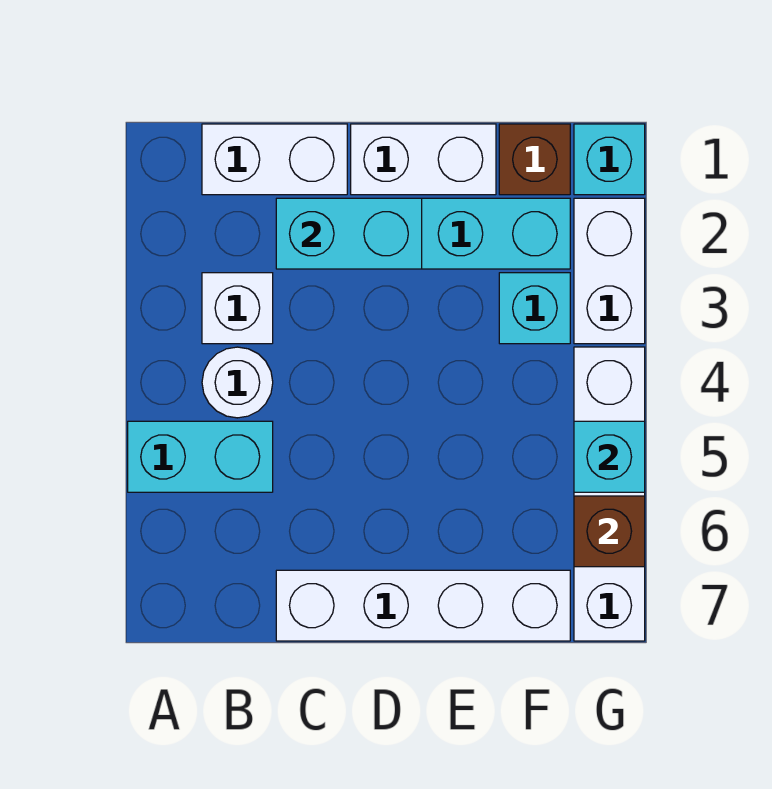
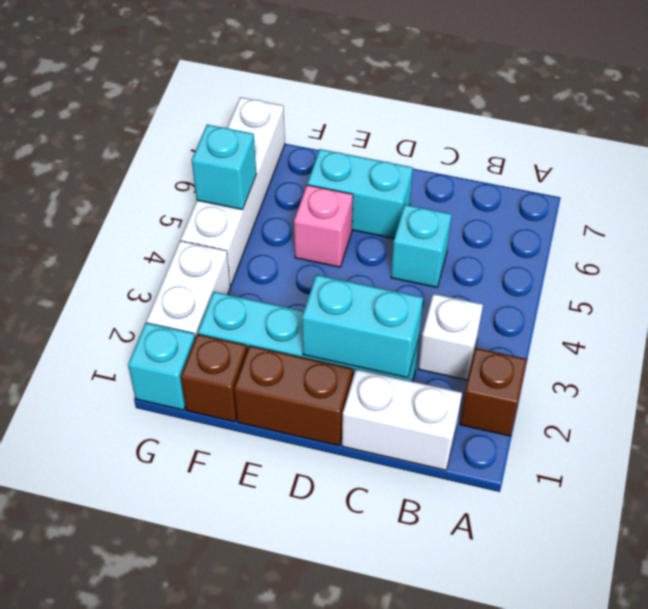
cyan brick A5:B5 level 1 -> cyan brick D6:E6 level 1
white round brick B4 level 1 -> none
white brick C7:F7 level 1 -> none
white brick D1:E1 level 1 -> brown brick D1:E1 level 1
none -> pink brick E5 level 1
cyan brick F3 level 1 -> cyan brick C5 level 1
brown brick G6 level 2 -> brown brick A2 level 1

